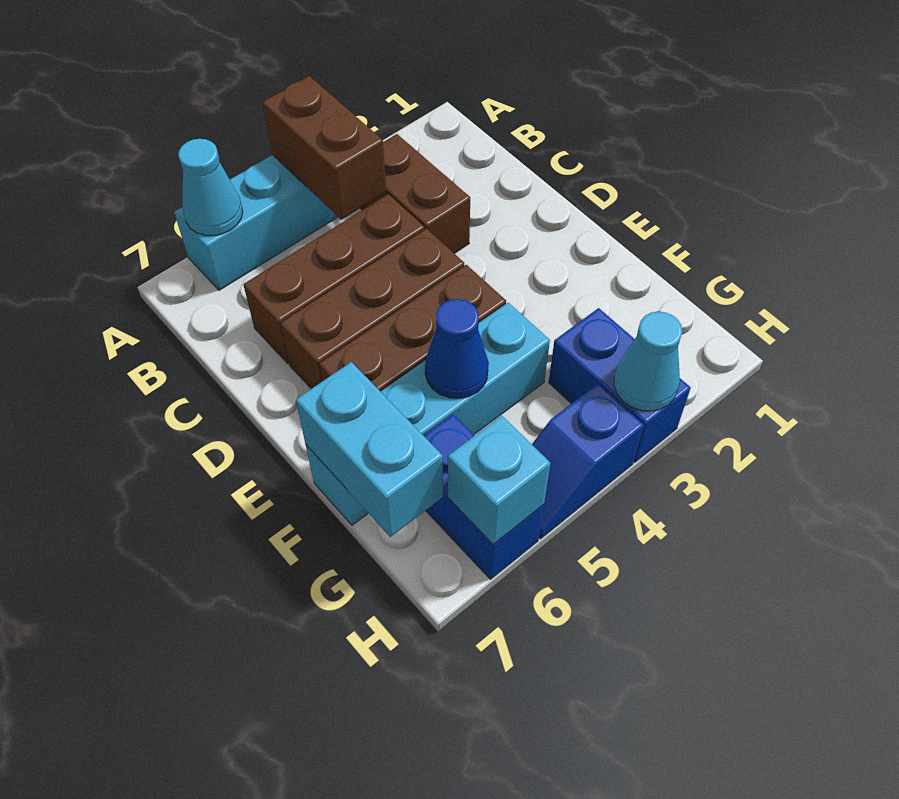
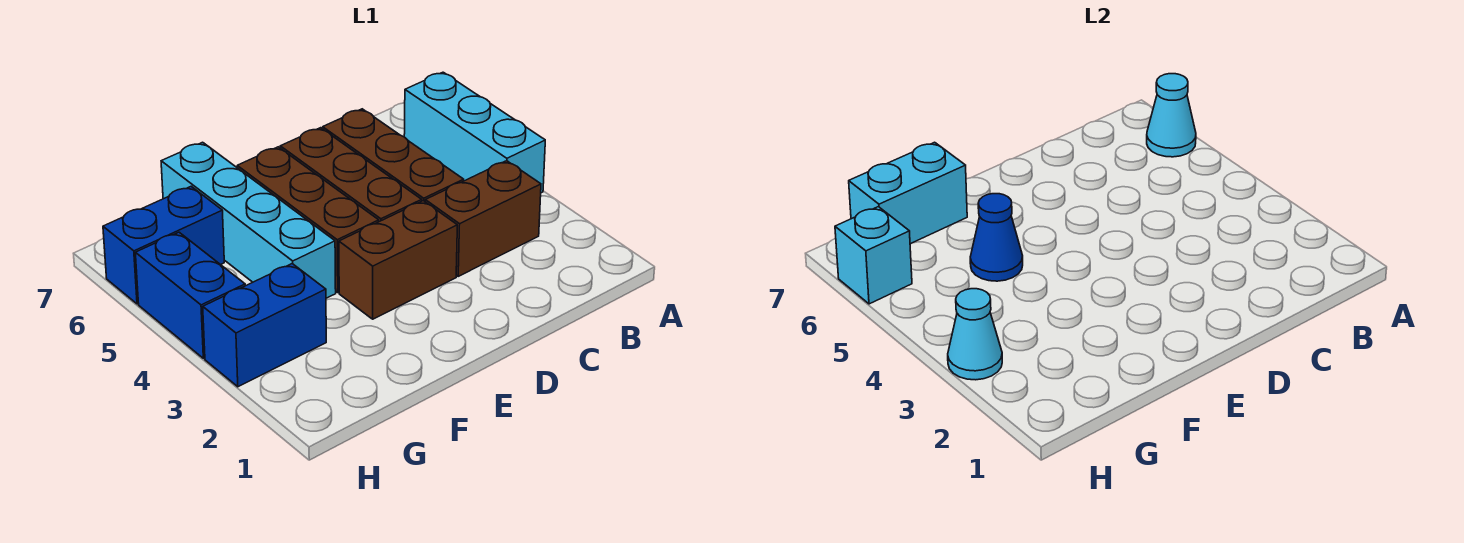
brown brick A4:B4 level 2 -> brown brick D3:E3 level 1
blue slope H4:H5 level 1 top 4 -> blue brick H4:H5 level 1

